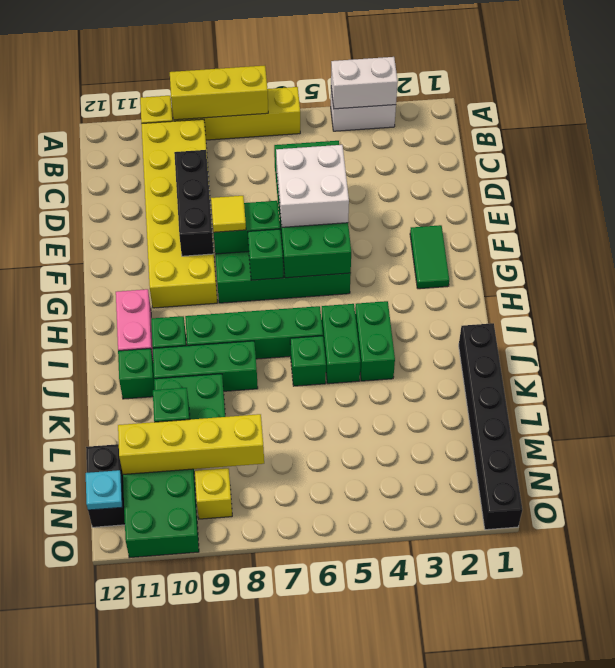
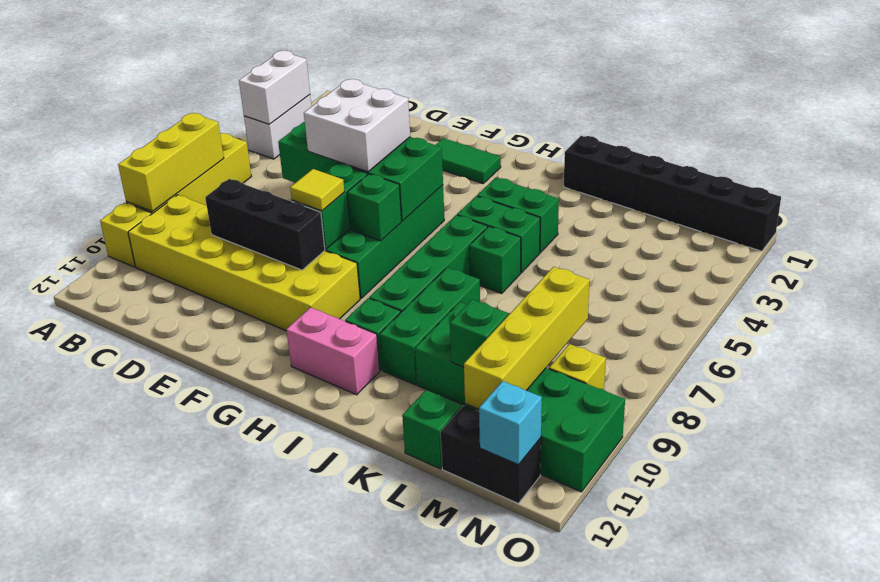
green brick J11 level 1 -> green brick L12 level 1
cyan plate N12 level 2 -> cyan brick N12 level 2

